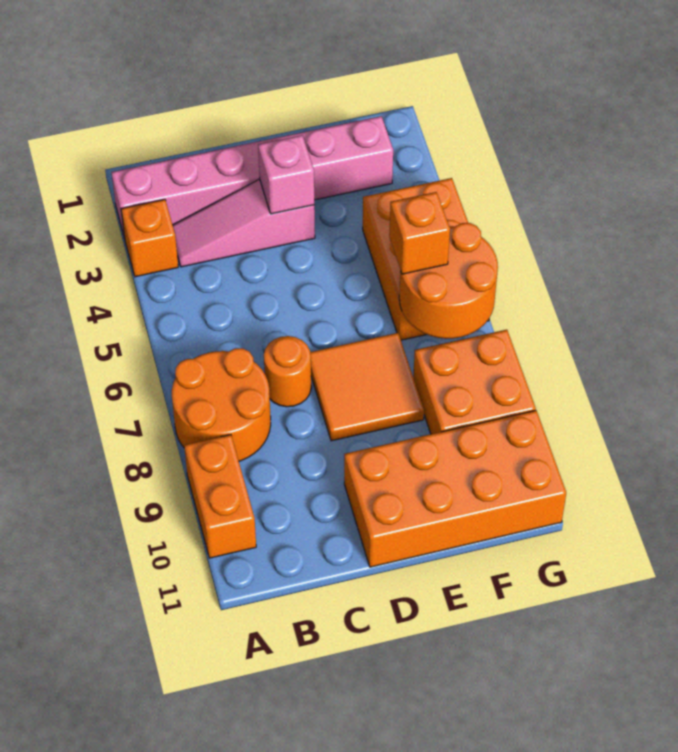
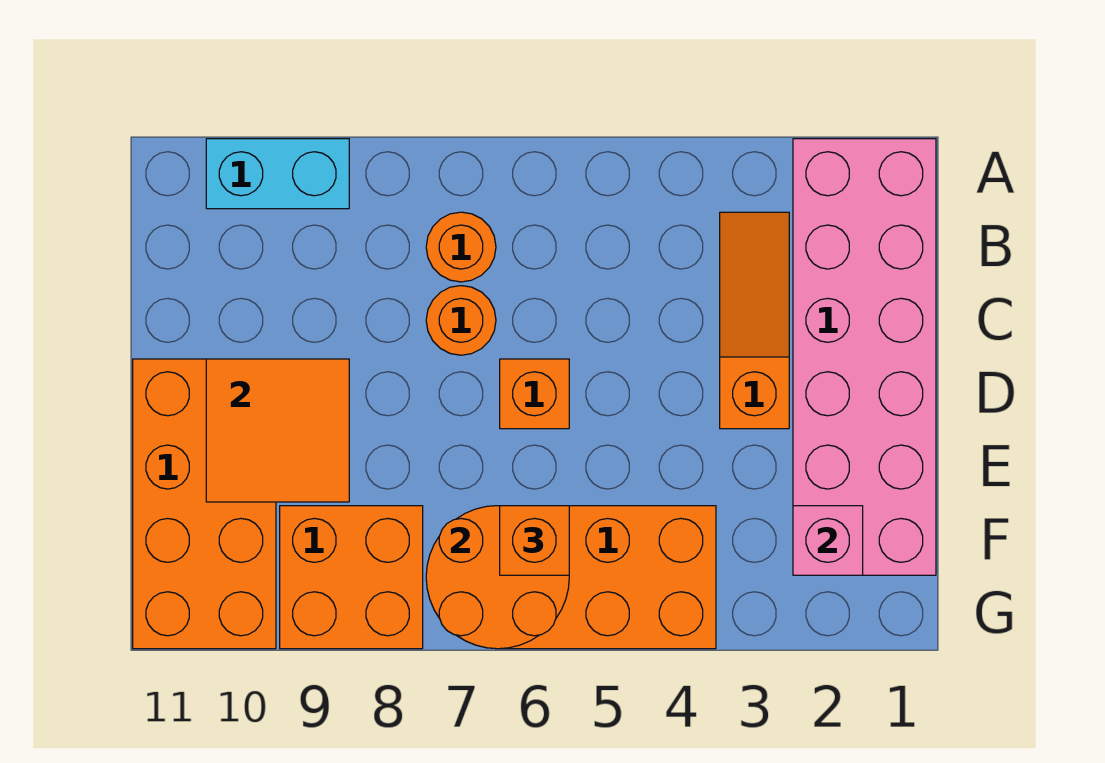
pink brick A2:F2 level 1 -> pink brick A1:F2 level 1
orange brick A3 level 1 -> orange brick D6 level 1
orange round brick A7:B8 level 1 -> orange round brick B7 level 1
orange brick A9:A10 level 1 -> cyan brick A9:A10 level 1
pink slope B3:D3 level 1 top D -> orange slope B3:D3 level 1 top D
pink brick D3 level 2 -> pink brick F2 level 2
orange tile D7:E8 level 1 -> orange tile D9:E10 level 2

